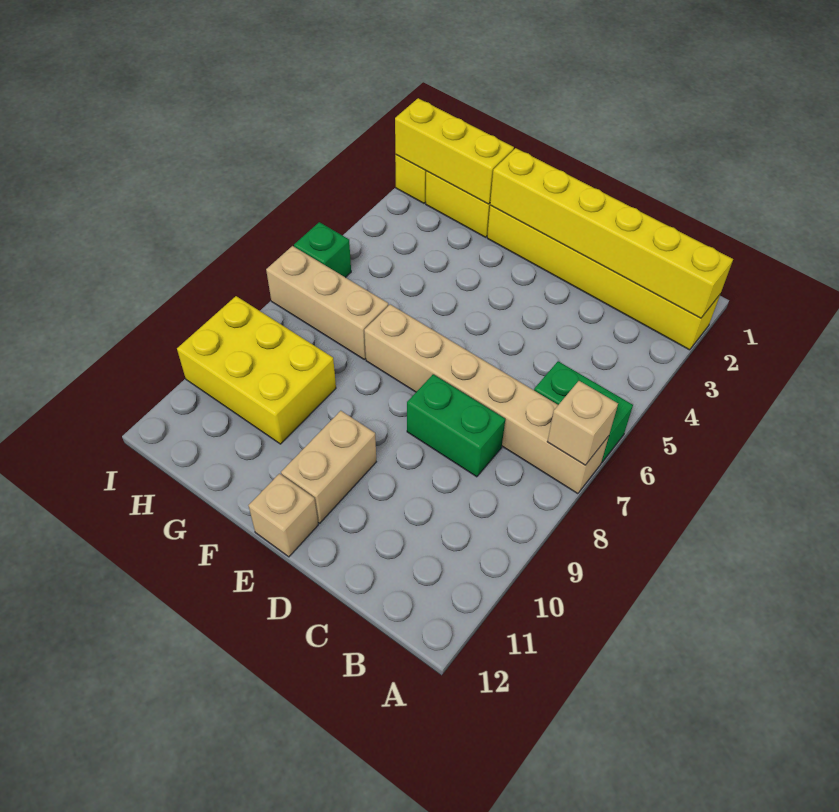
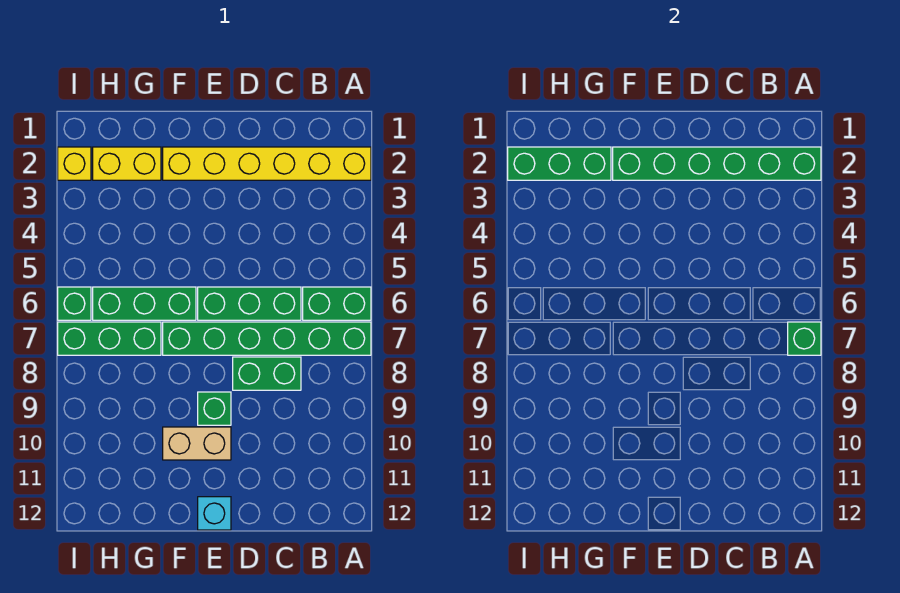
yellow brick A2:F2 level 2 -> green brick A2:F2 level 2
tan brick A7:F7 level 1 -> green brick A7:F7 level 1
tan brick A7 level 2 -> green brick A7 level 2
none -> green brick C6:E6 level 1
none -> green brick E9 level 1
tan brick E10:E11 level 1 -> tan brick E10:F10 level 1
tan brick E12 level 1 -> cyan brick E12 level 1
none -> green brick F6:H6 level 1
yellow brick G2:I2 level 2 -> green brick G2:I2 level 2
tan brick G7:I7 level 1 -> green brick G7:I7 level 1
yellow brick G9:I10 level 1 -> none

